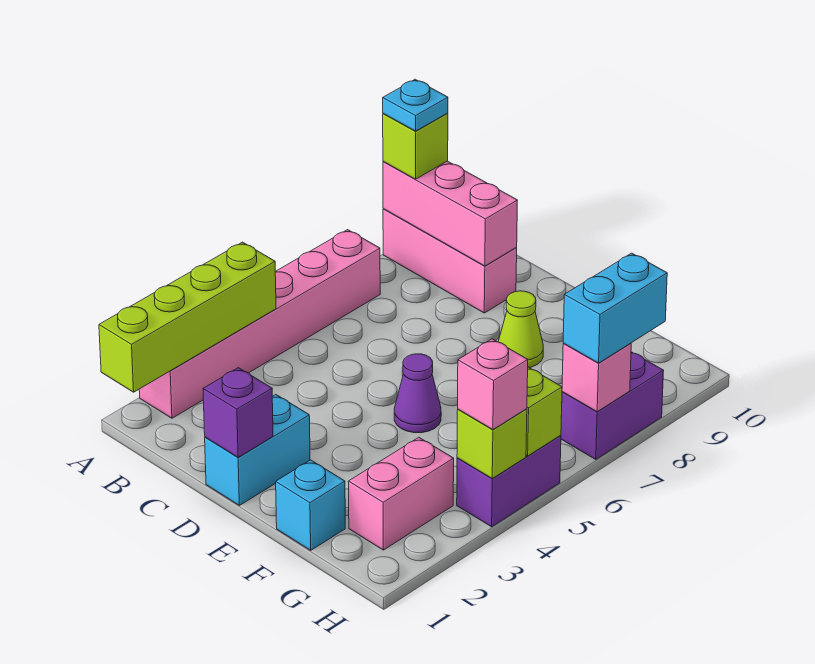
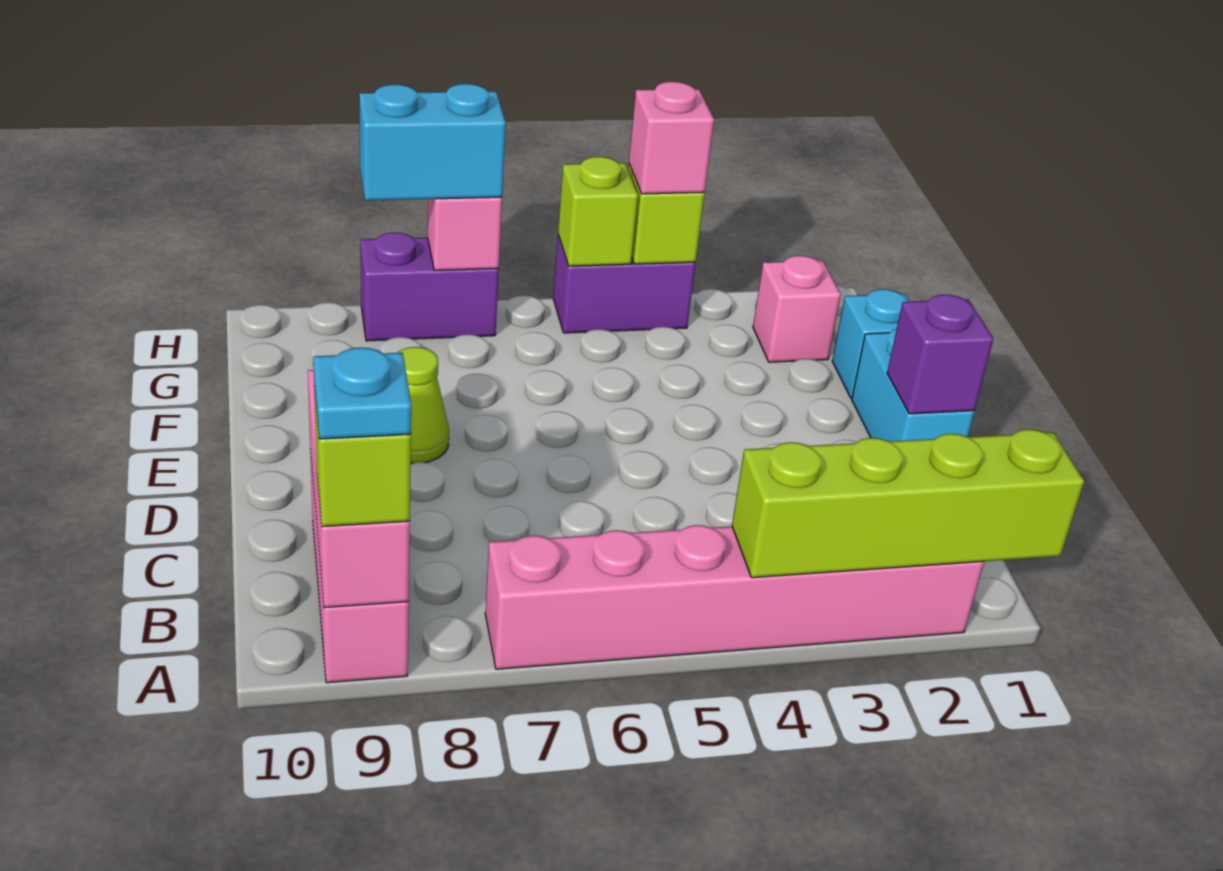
cyan brick D1:D2 level 1 -> cyan brick D1:E1 level 1
purple cone E5 level 1 -> none
pink brick G2:G3 level 1 -> pink brick G2 level 1

